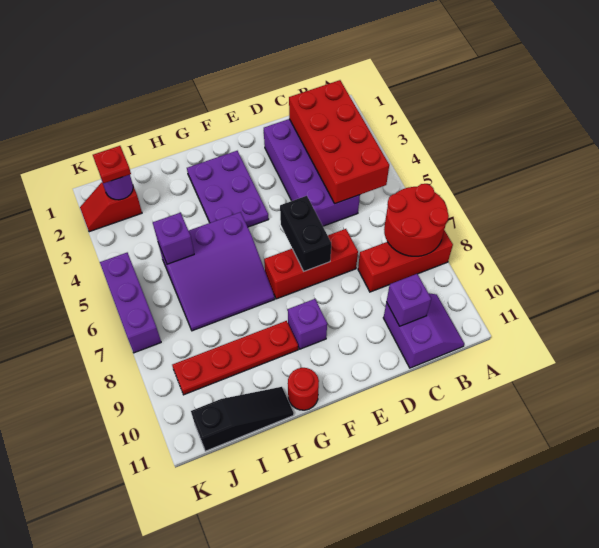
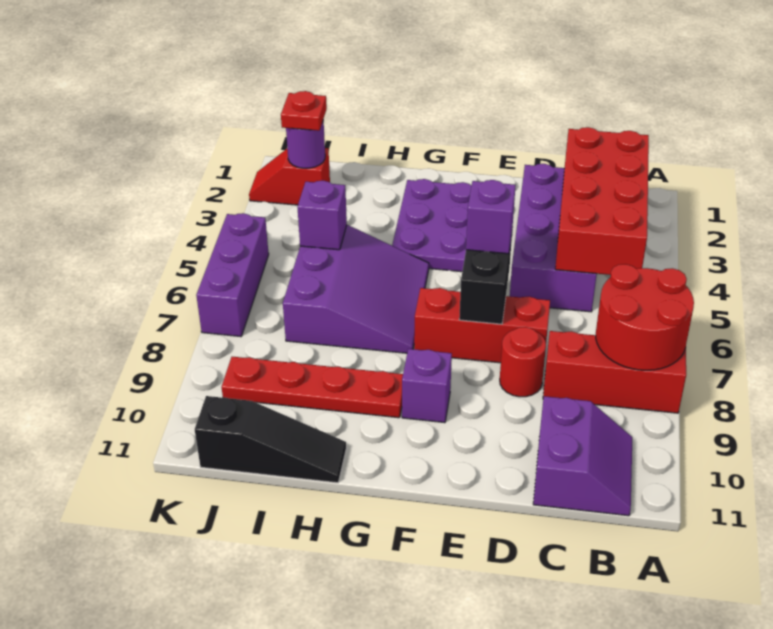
purple brick C10 level 2 -> purple brick E6 level 3
purple slope G5:I7 level 1 top 5 -> purple slope G5:I7 level 1 top I
red round brick G11 level 1 -> red round brick D8 level 1

